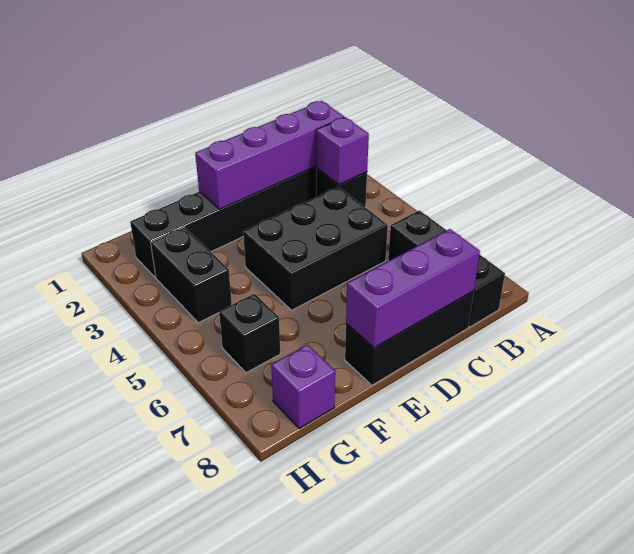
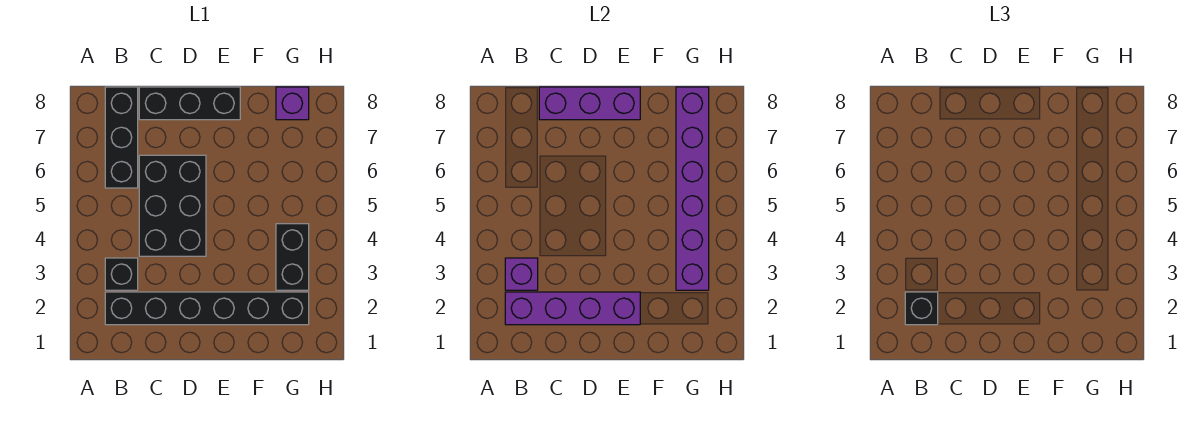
black brick C4:E5 level 1 -> black brick C4:D6 level 1
none -> purple brick G3:G8 level 2
black brick G6 level 1 -> black brick B2 level 3

